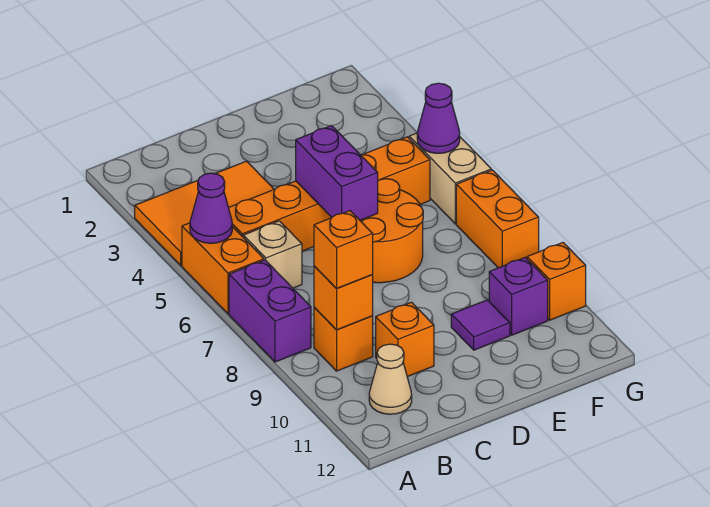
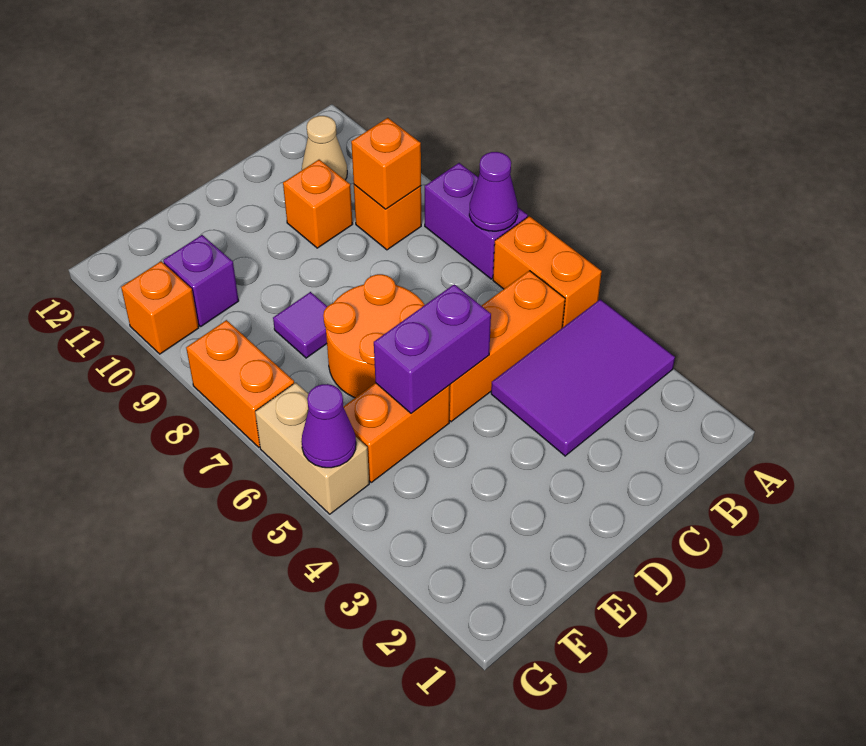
orange tile A3:C4 level 1 -> purple tile A3:C4 level 1
purple cone A5 level 2 -> purple cone A7 level 2
tan brick B6 level 1 -> none
orange brick B9 level 3 -> none
purple brick D5:D6 level 2 -> purple brick D5:E5 level 2
purple tile E10 level 1 -> purple tile E8 level 1

